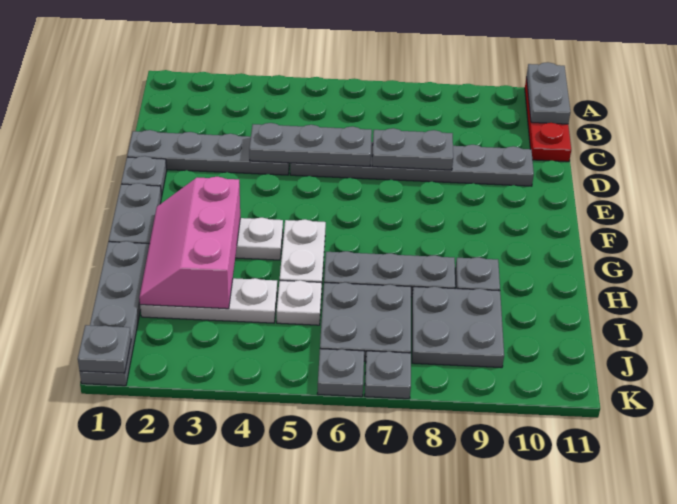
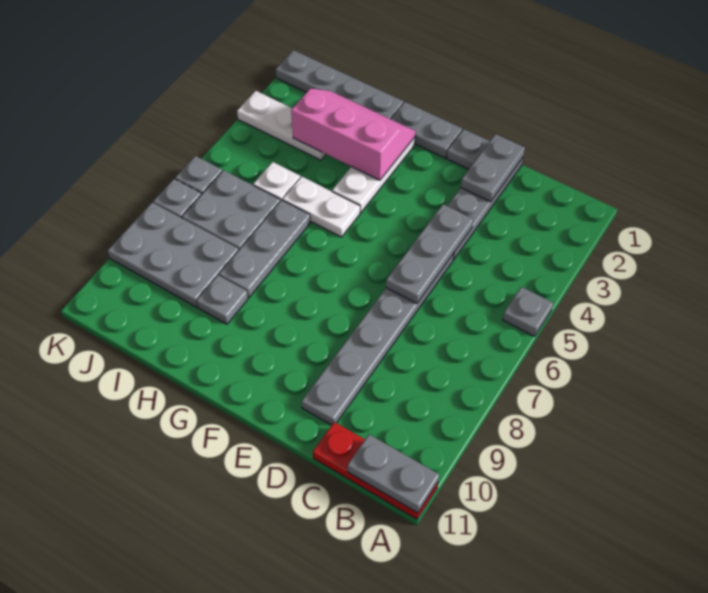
grey plate D7:D8 level 2 -> grey plate D1:D2 level 2
white plate I2:I4 level 1 -> white plate I3:K3 level 1
grey plate I8:J9 level 1 -> grey plate I8:K9 level 1
grey plate K1 level 2 -> grey plate A5 level 1

